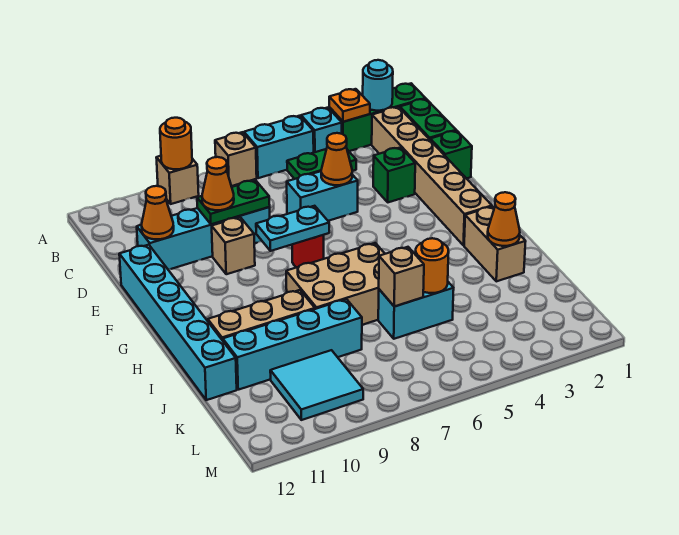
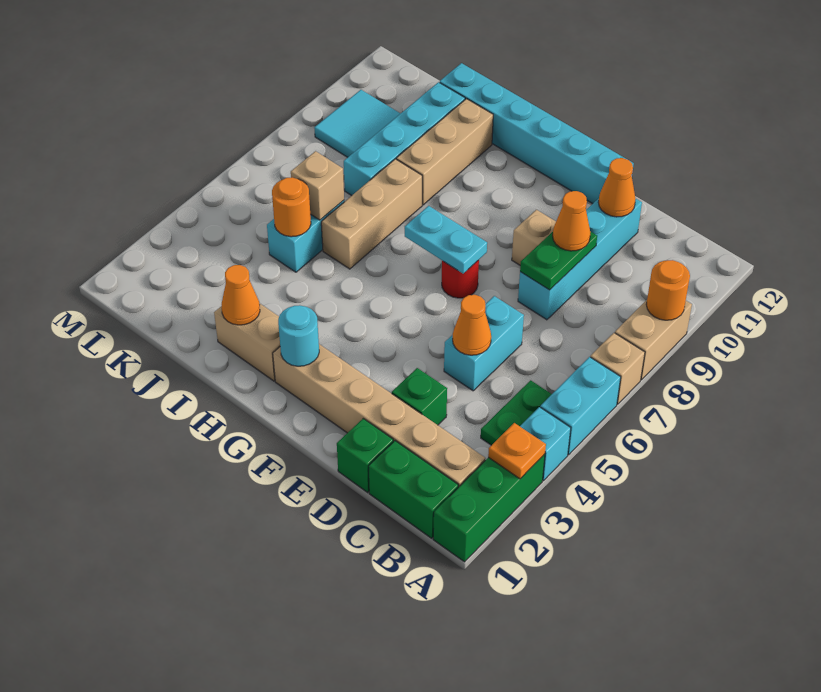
cyan round brick A2 level 2 -> cyan round brick G2 level 2
tan brick A9 level 1 -> tan brick A8:A9 level 1
cyan plate F7:F8 level 2 -> cyan plate F7:G7 level 2
tan brick H6:I8 level 1 -> tan brick I6:I8 level 1

